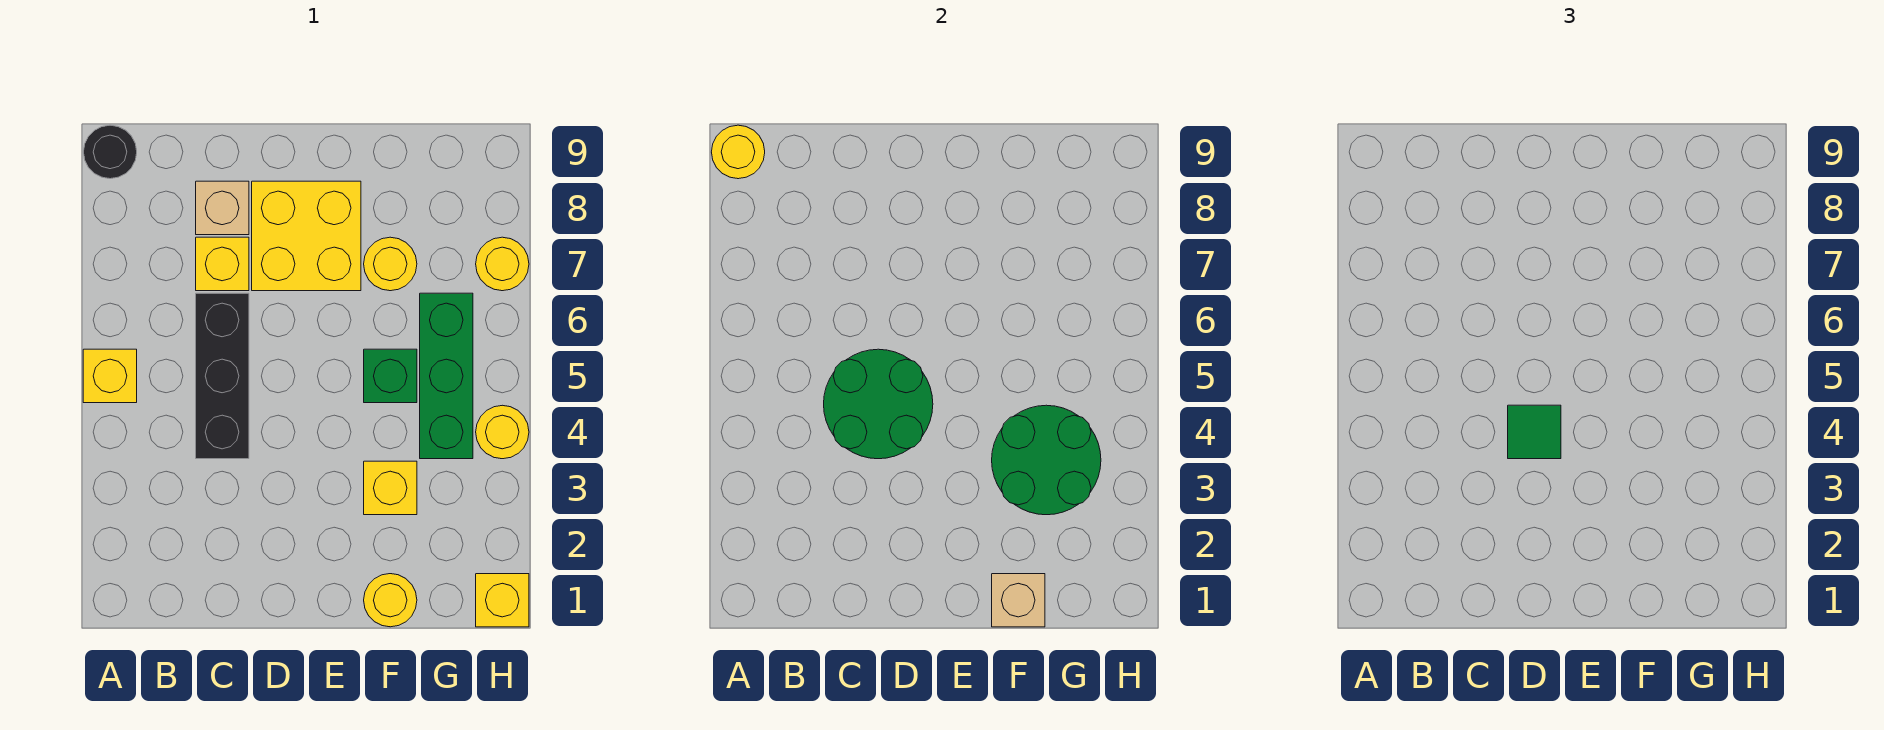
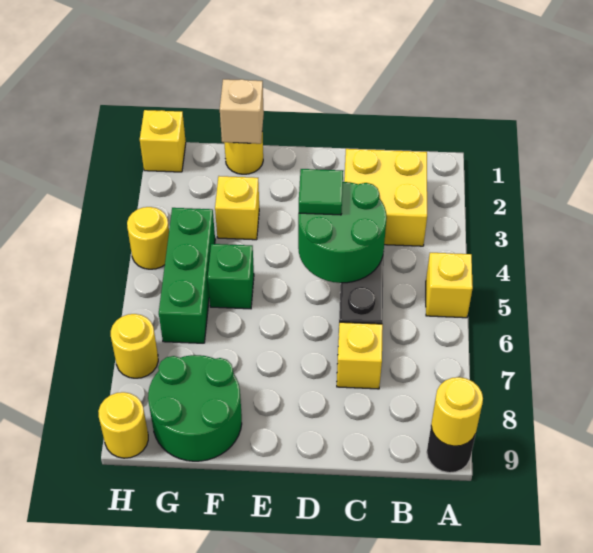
tan brick C8 level 1 -> none
yellow brick D7:E8 level 1 -> yellow brick B2:C3 level 1
green round brick F3:G4 level 2 -> green round brick F8:G9 level 1
yellow round brick F7 level 1 -> yellow round brick H9 level 1

